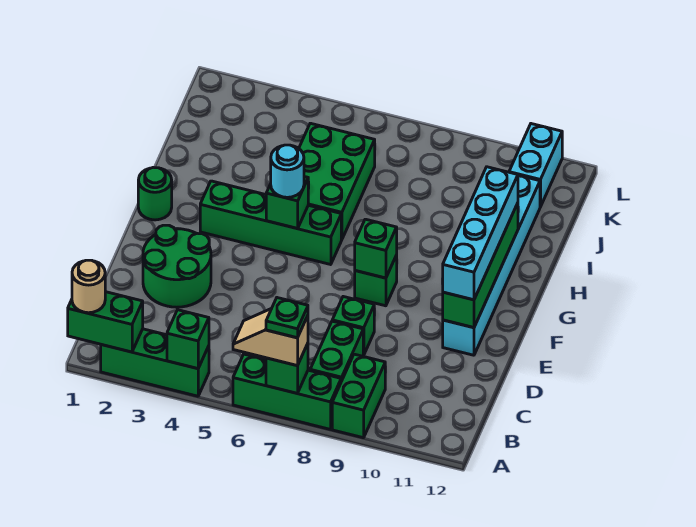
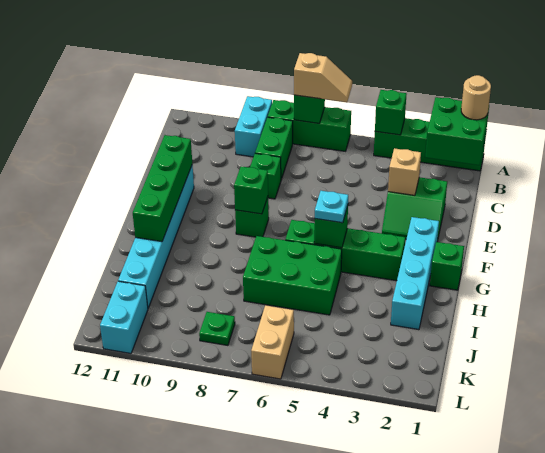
green brick A1:A2 level 2 -> green brick A1:B2 level 2
green brick A2:A4 level 1 -> green brick A1:A4 level 1
green plate A7 level 4 -> green plate K8 level 1
green brick A9:B9 level 1 -> cyan brick A9:B9 level 1
green round brick D2:E3 level 1 -> green slope D2:E3 level 1 top D
none -> tan brick D3 level 2
cyan brick E11:H11 level 3 -> cyan brick F2:I2 level 1
green round brick G1 level 1 -> green brick G1 level 1
cyan round brick G5 level 3 -> cyan plate G5 level 3
green brick H5:J6 level 1 -> green brick H5:I7 level 1
none -> tan brick K6:L6 level 1

